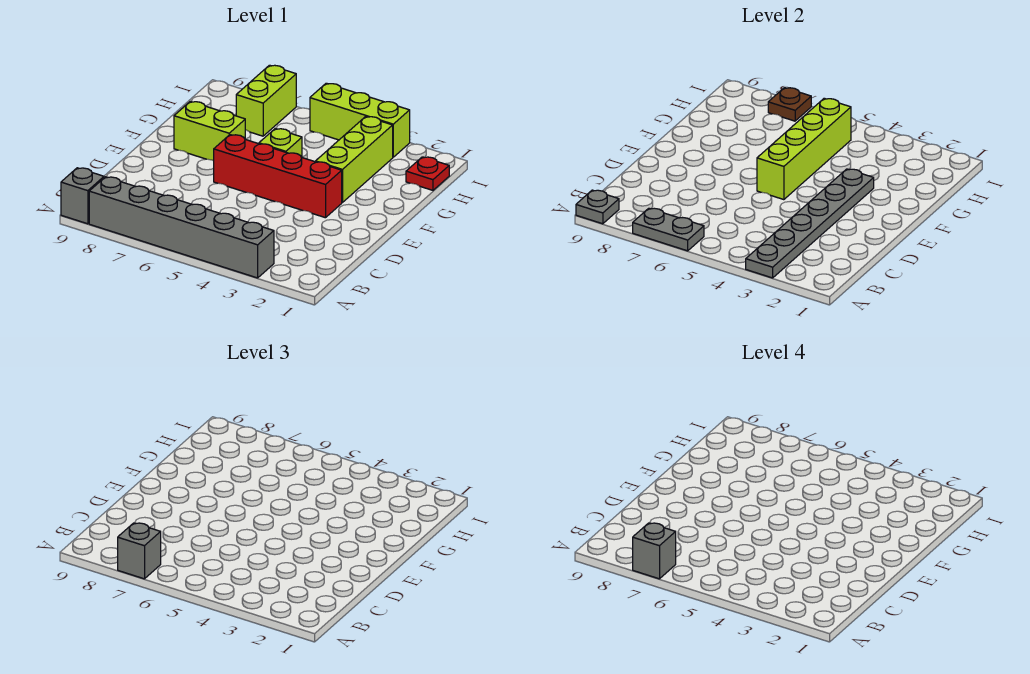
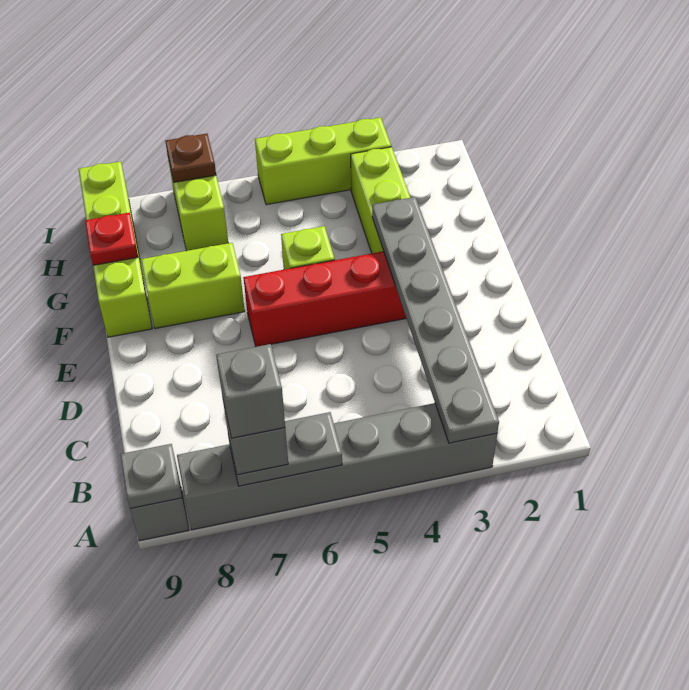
lime brick E5:H5 level 2 -> lime brick F9:I9 level 1
red plate H1 level 1 -> red plate G9 level 2

